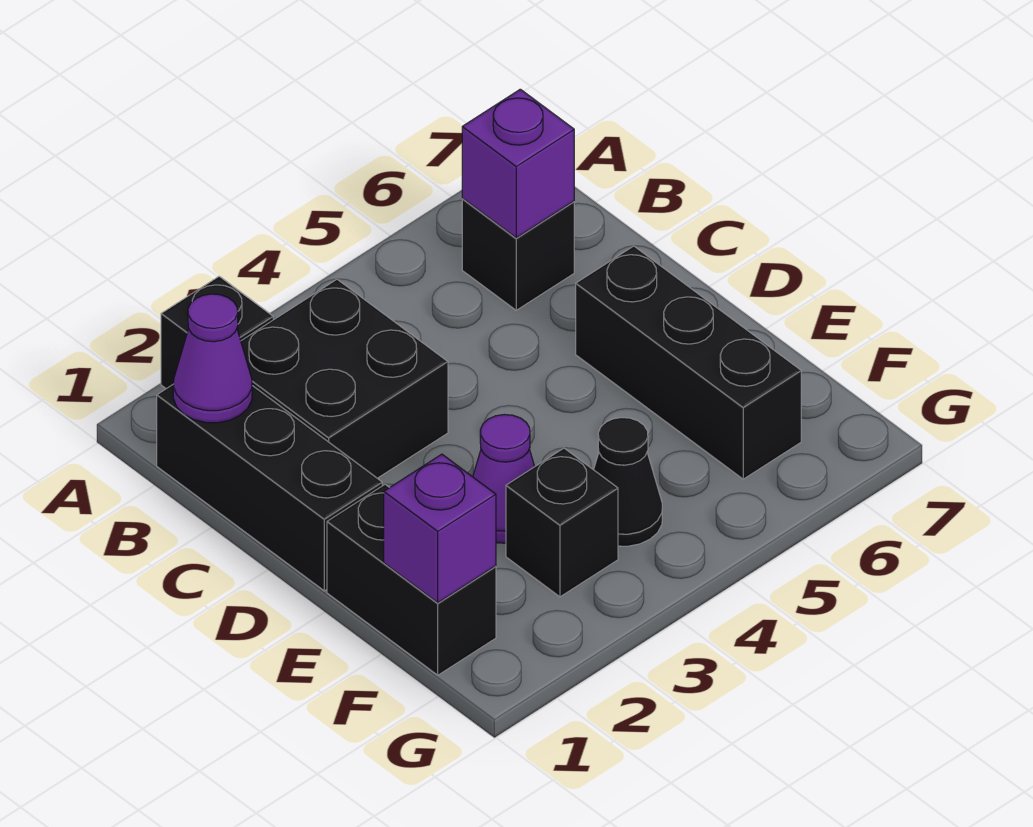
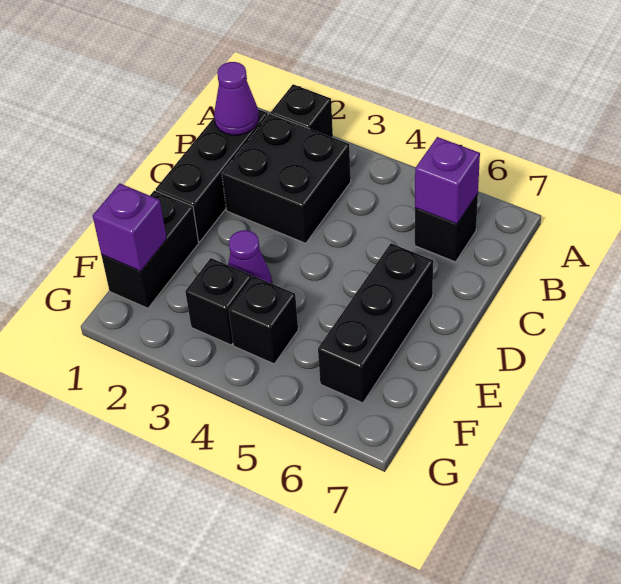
black cone F4 level 1 -> black brick F4 level 1

